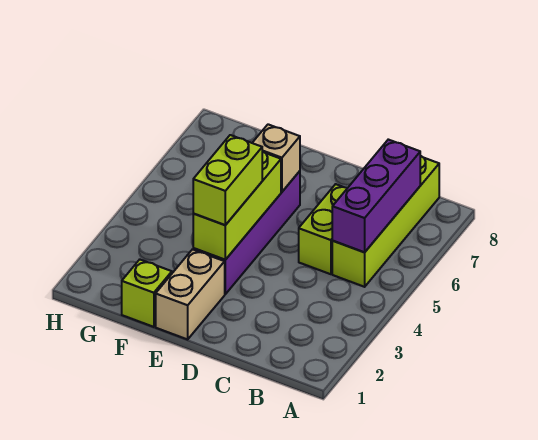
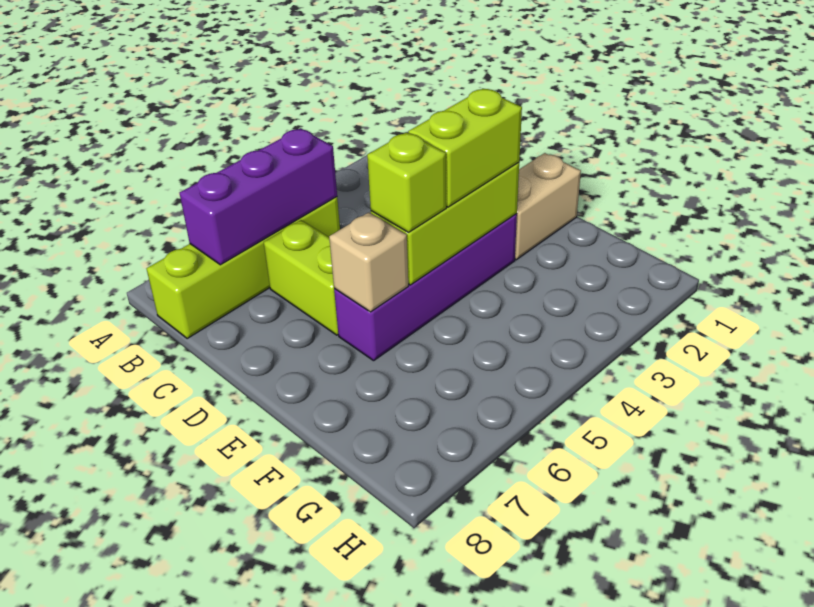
lime brick C5:C6 level 1 -> lime brick C6:D6 level 1
lime brick F1 level 1 -> lime brick E5 level 3

